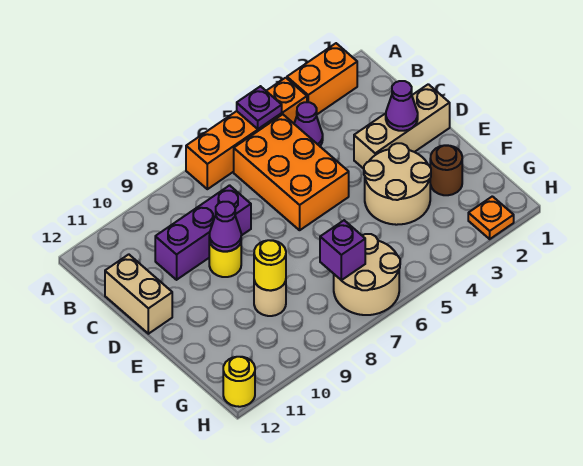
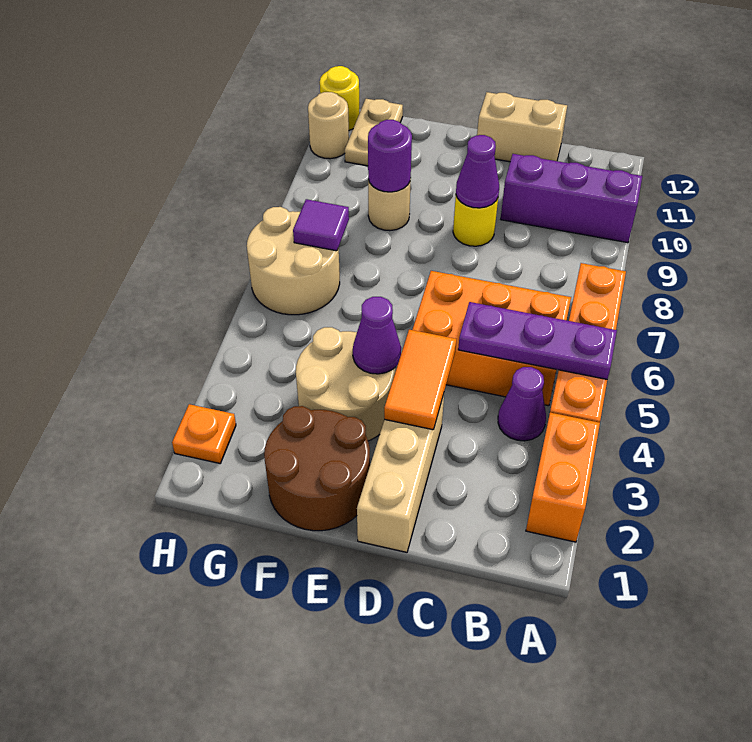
purple plate A5 level 2 -> purple plate A5:C5 level 2
purple brick C8:C10 level 1 -> purple brick A10:C10 level 1
purple cone D2 level 2 -> purple cone E4 level 2
none -> orange tile D3:D4 level 2
brown round brick F2 level 1 -> brown round brick E1:F2 level 1
yellow round brick F9 level 2 -> purple round brick F9 level 2
purple brick G7 level 2 -> purple tile G7 level 2
none -> tan plate G11:G12 level 1
none -> tan round brick H11 level 1

